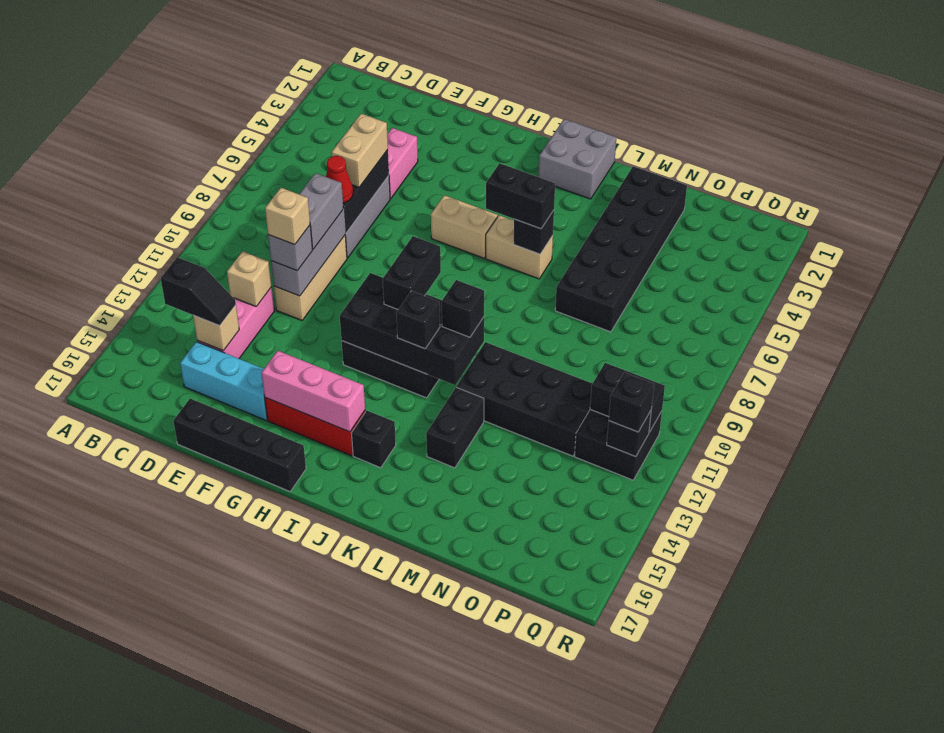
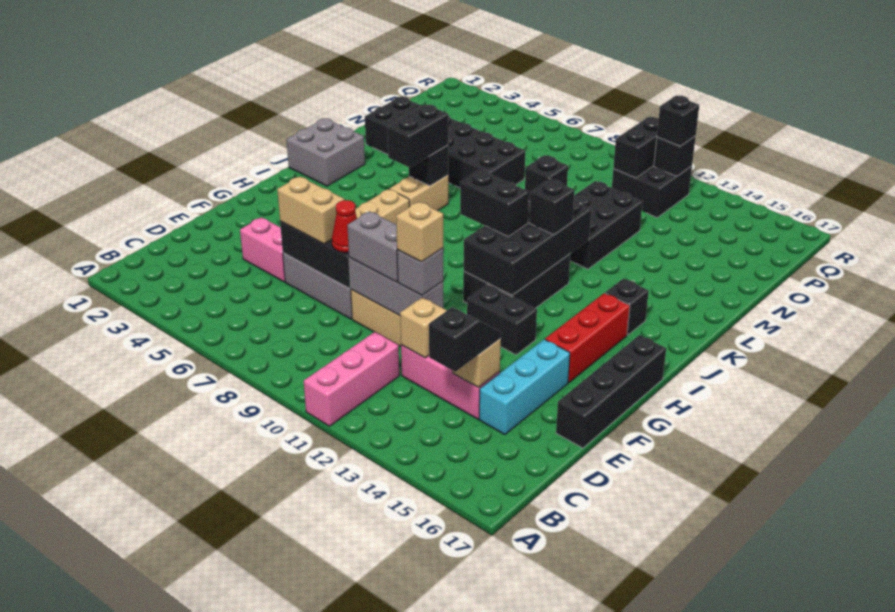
pink brick G15:I15 level 2 -> pink brick A11:C11 level 1
black brick L11:O12 level 1 -> black brick L11:N12 level 1
black brick L13:L14 level 1 -> black brick G12:G13 level 1

